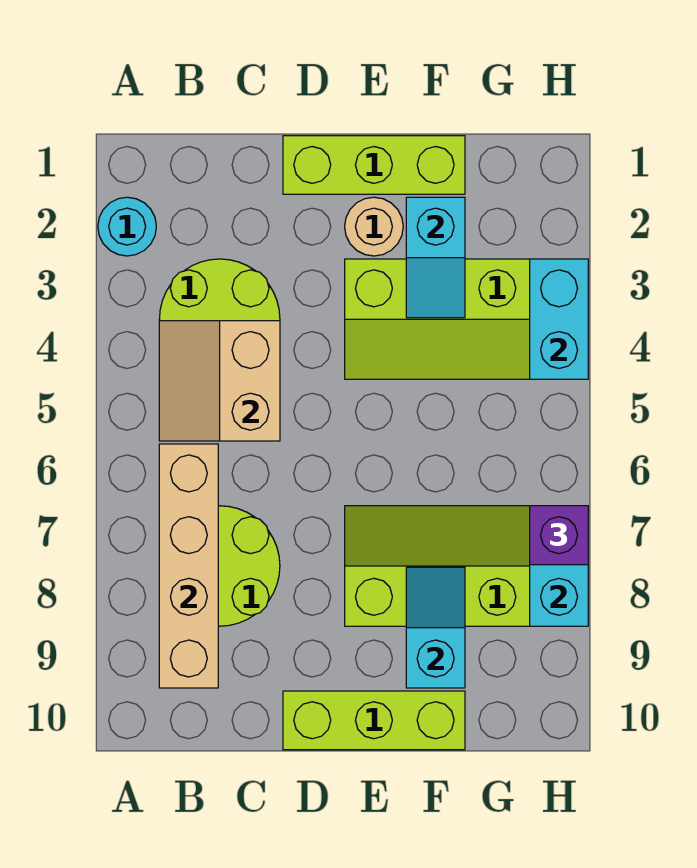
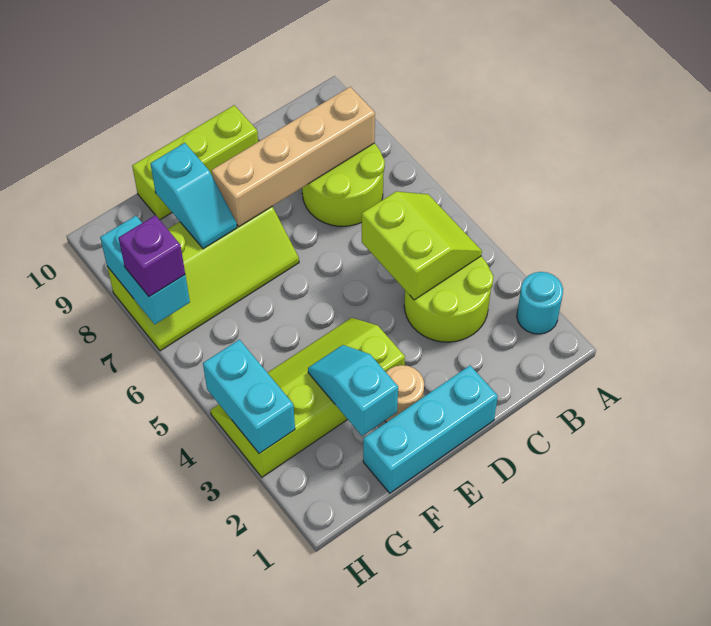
tan slope B4:C5 level 2 top C -> lime slope B4:C5 level 2 top C
tan brick B6:B9 level 2 -> tan brick B8:E8 level 2
lime brick D1:F1 level 1 -> cyan brick D1:F1 level 1

